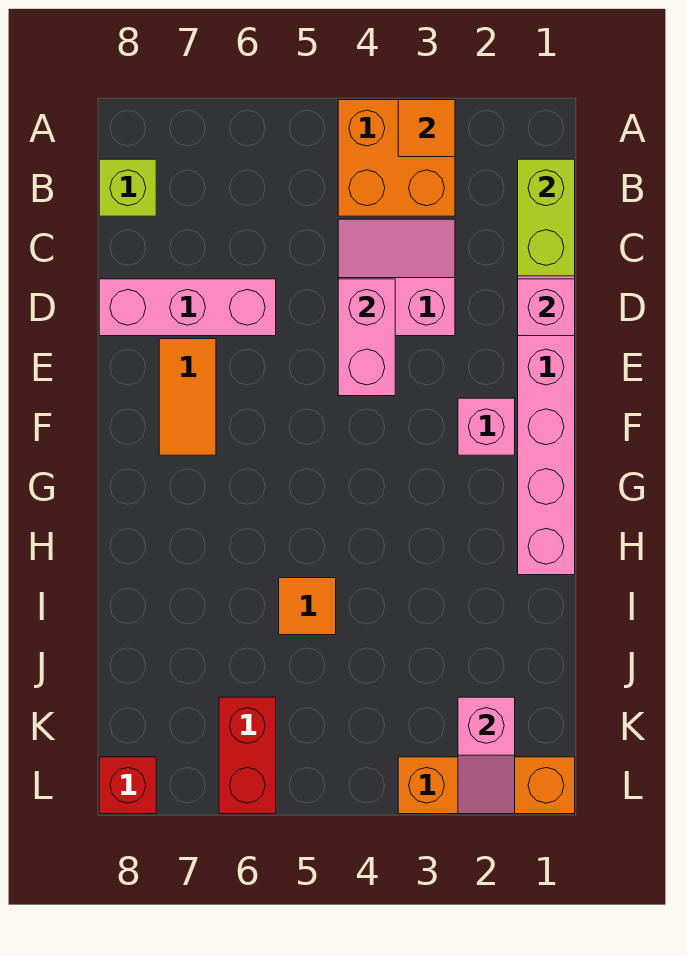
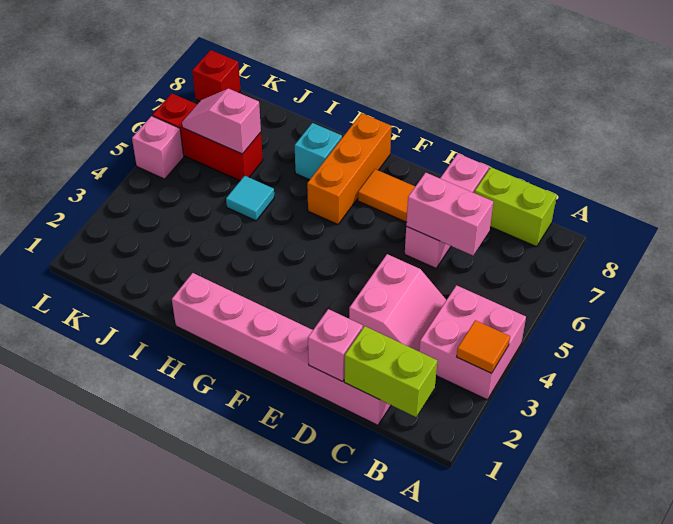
orange brick A3:B4 level 1 -> pink brick A3:B4 level 1
lime brick B8 level 1 -> lime brick B8:C8 level 1
pink brick D4:E4 level 2 -> pink brick C6:D6 level 2
pink brick F2 level 1 -> pink brick L5 level 1
none -> cyan brick H7 level 1
orange tile I5 level 1 -> cyan tile I5 level 1
pink slope K2:L2 level 2 top K -> pink slope J6:K6 level 2 top J
red brick K6:L6 level 1 -> red brick J6:L6 level 1
orange brick L1:L3 level 1 -> orange brick G6:G8 level 1

